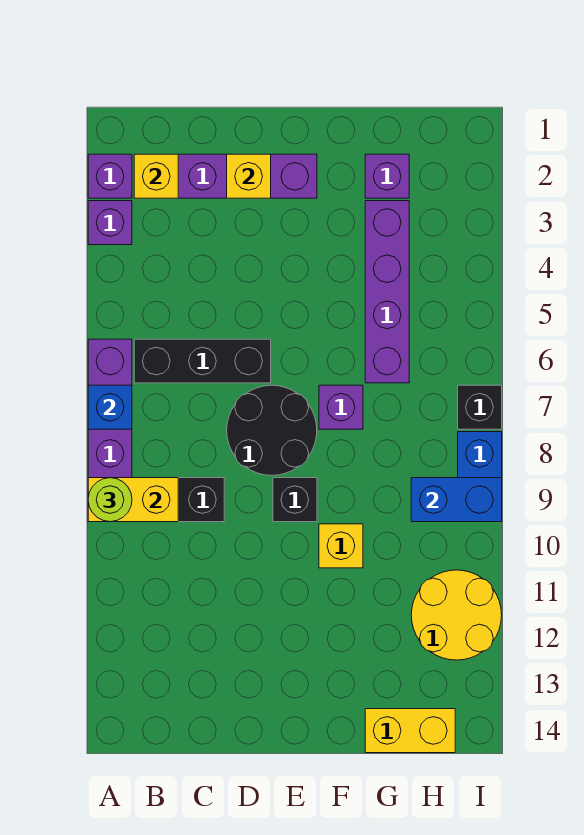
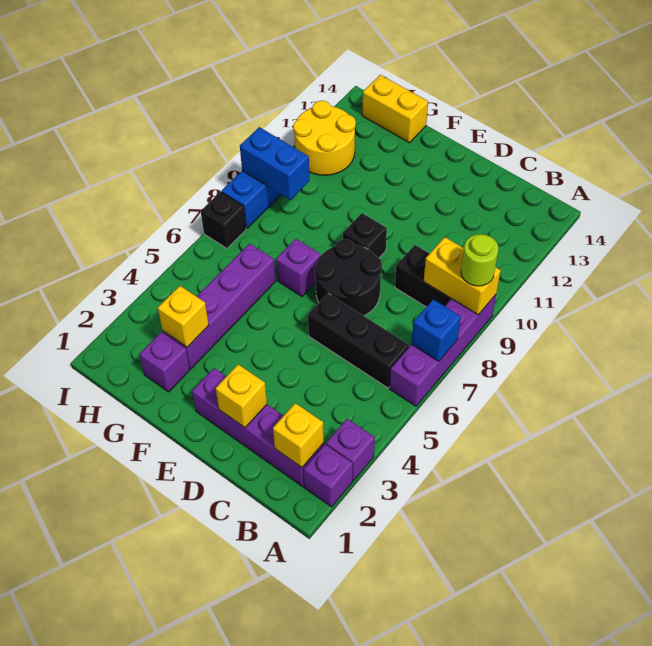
yellow brick F10 level 1 -> yellow brick G3 level 2

